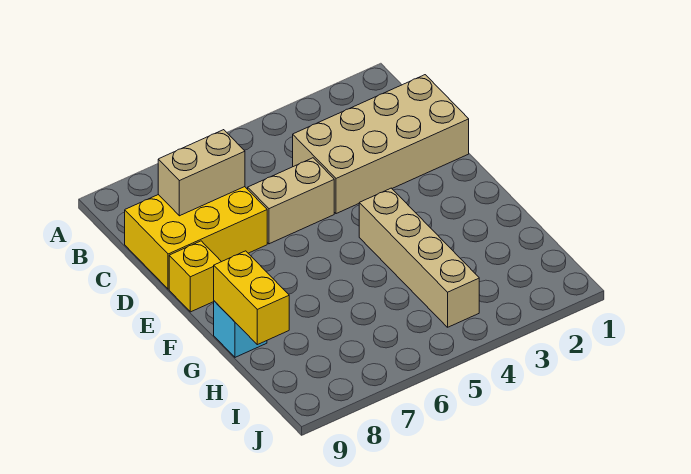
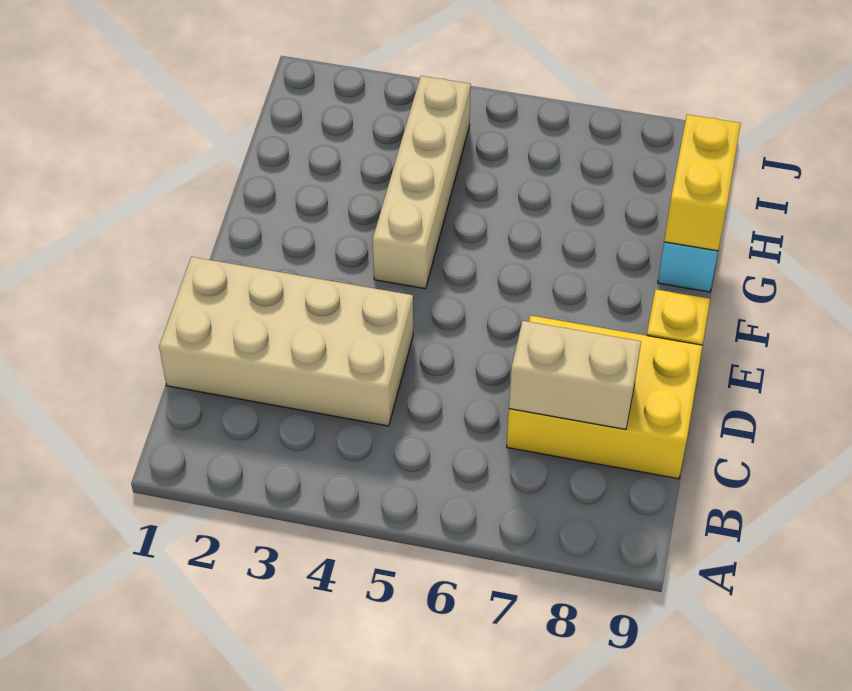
tan brick D5:D6 level 1 -> none

